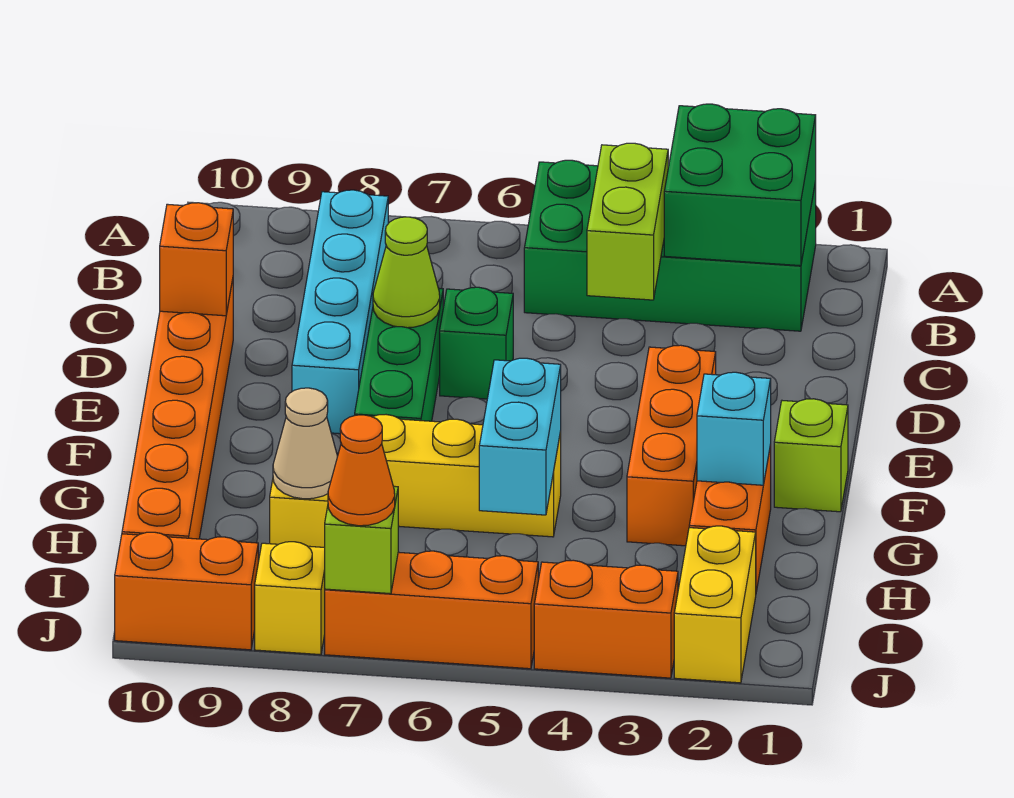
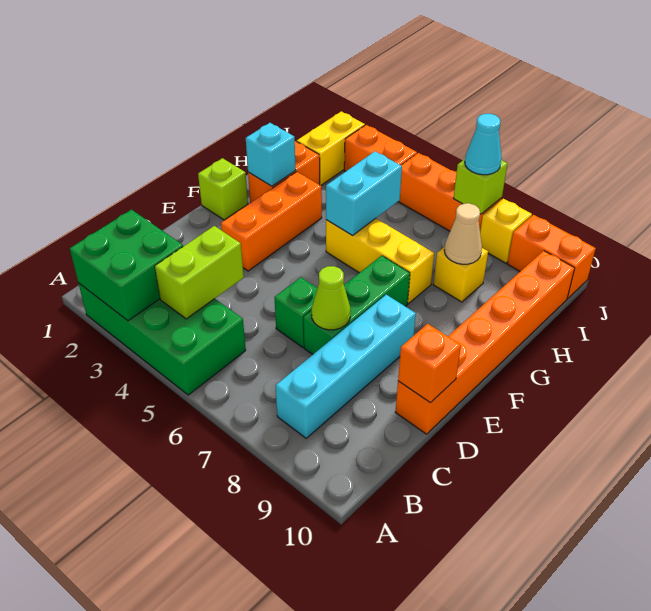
orange cone J7 level 3 -> cyan cone J7 level 3

